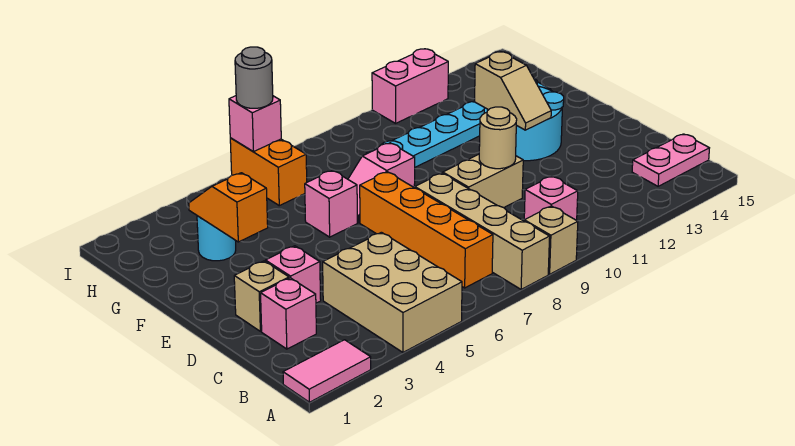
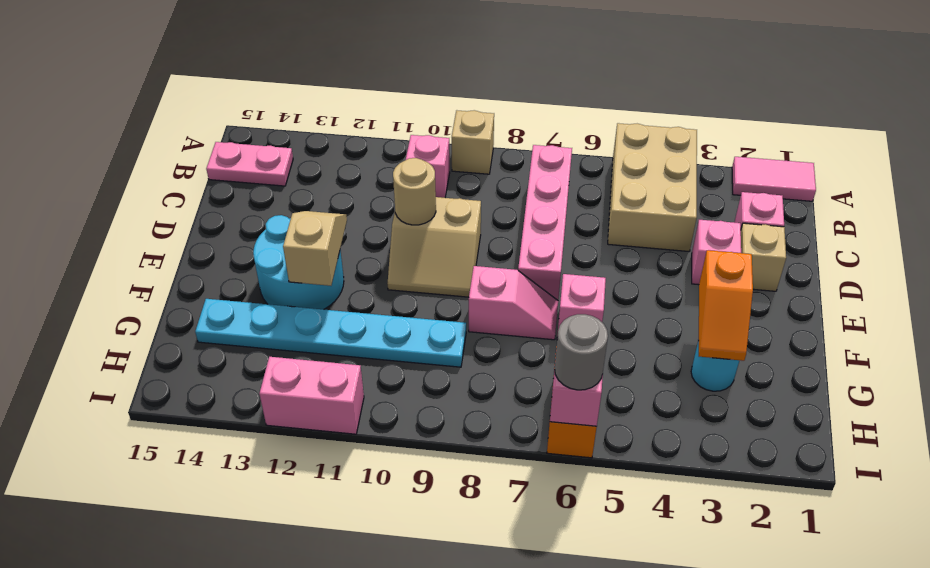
tan brick A8:D8 level 1 -> none
orange brick B7:E7 level 1 -> pink brick B7:E7 level 1

